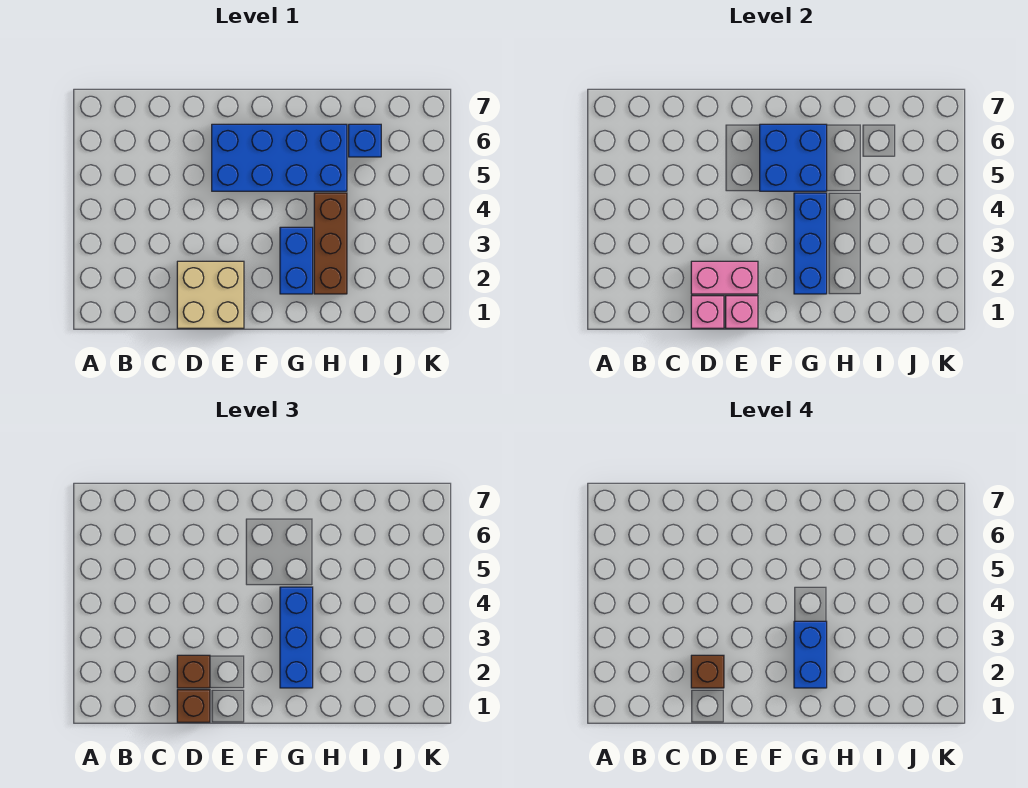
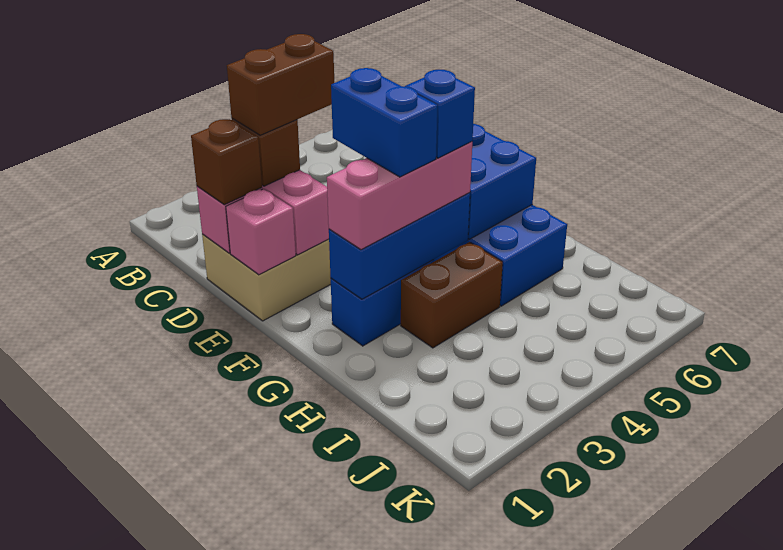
brown brick D2 level 4 -> brown brick D2:D3 level 4
blue brick G2:G4 level 3 -> pink brick G2:G4 level 3
blue brick G2:G3 level 4 -> blue brick F3:G3 level 4
brown brick H2:H4 level 1 -> brown brick H3:H4 level 1
blue brick I6 level 1 -> blue brick G4 level 4

